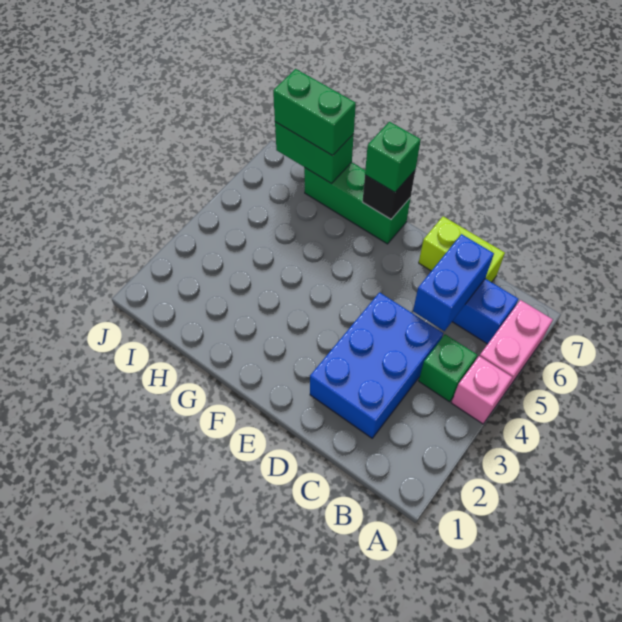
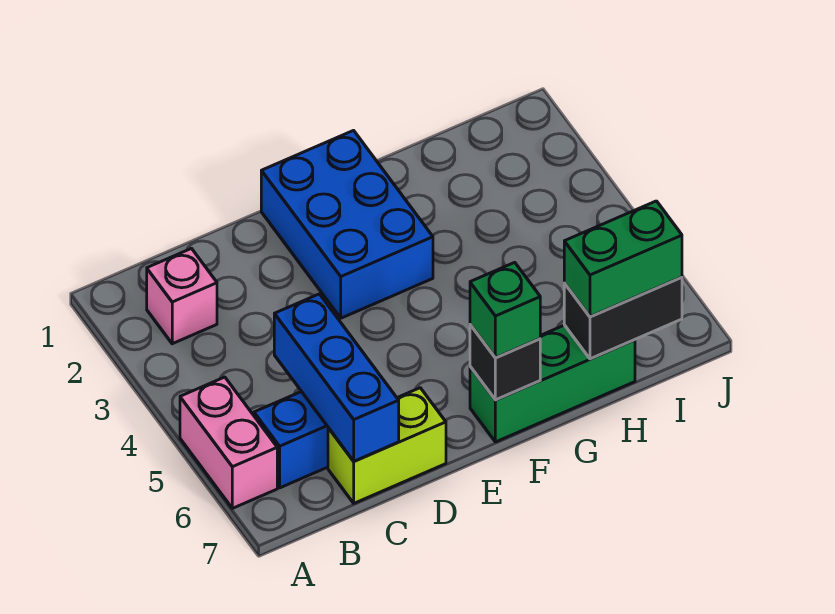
pink brick A4 level 1 -> pink brick B2 level 1
green brick B4 level 1 -> none
blue brick C2:D4 level 1 -> blue brick E1:F3 level 1
blue brick C5:C6 level 2 -> blue brick C5:C7 level 2
green brick H7:I7 level 2 -> black brick H7:I7 level 2

